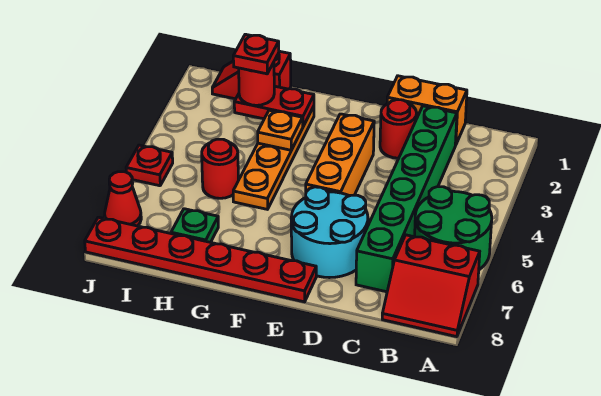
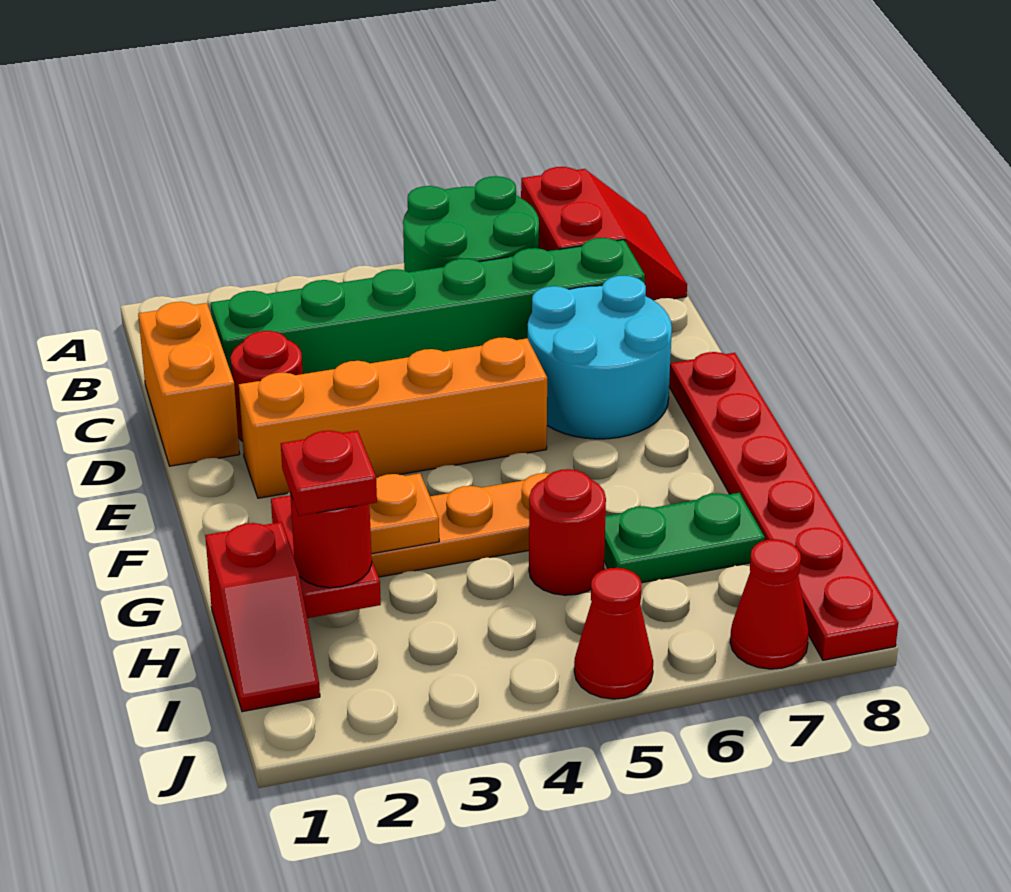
orange brick E3:E5 level 1 -> orange brick E2:E5 level 1
green plate H7 level 1 -> green plate H6:H7 level 1
red plate J5 level 1 -> red cone J5 level 1

